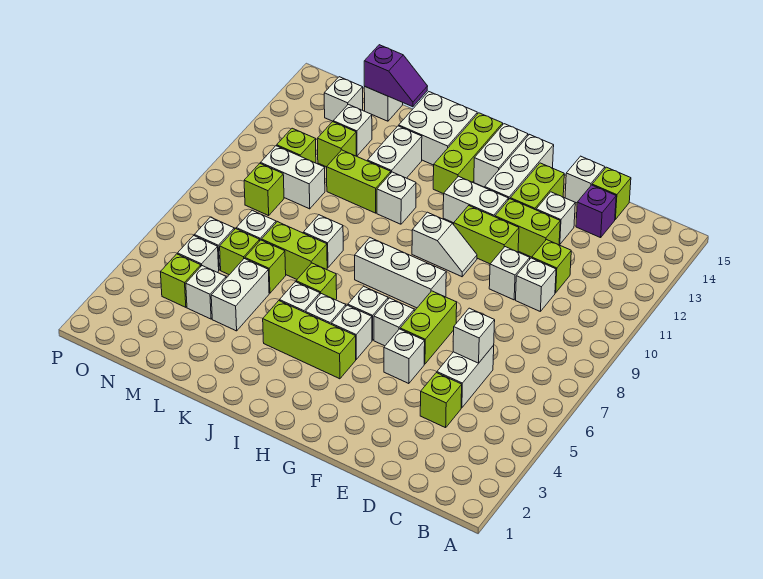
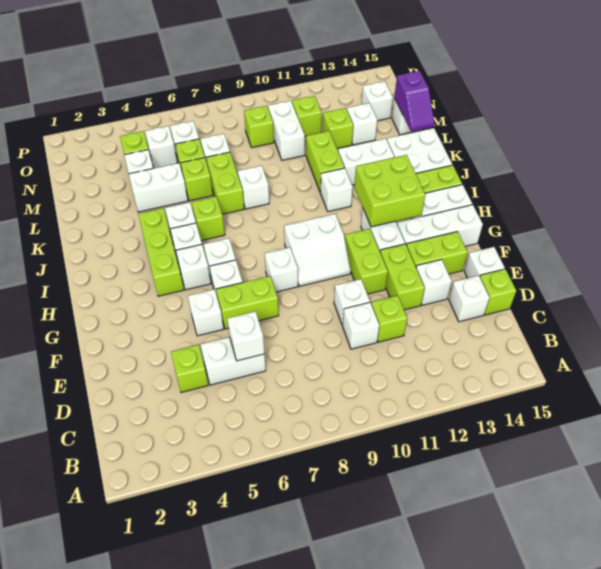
purple brick D14 level 1 -> white brick D14 level 1
white brick G8:I8 level 1 -> white brick G8 level 1
white slope G10:H10 level 1 top H -> white slope G9:H10 level 1 top H
none -> lime brick H12:I13 level 2

